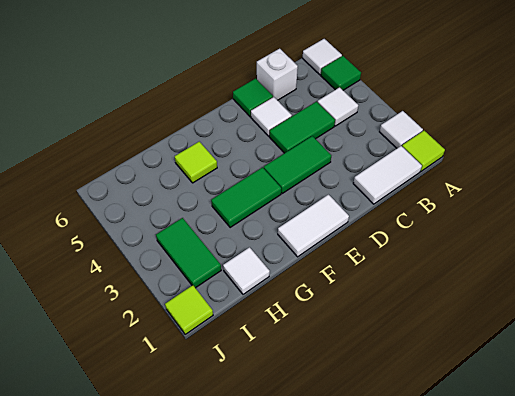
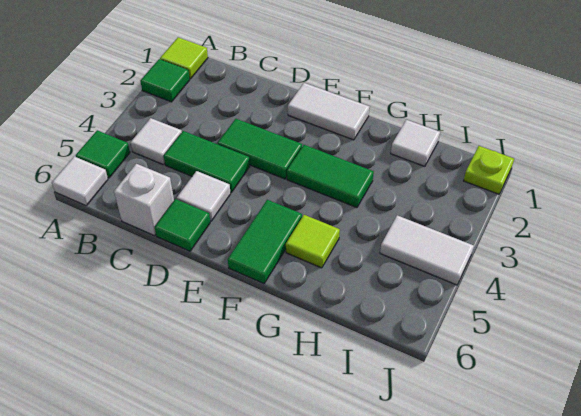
white tile A2 level 1 -> green tile A2 level 1
white tile B1:C1 level 1 -> white tile I4:J4 level 1
green tile I2:I3 level 1 -> green tile F5:F6 level 1
lime tile J1 level 1 -> lime plate J1 level 1

